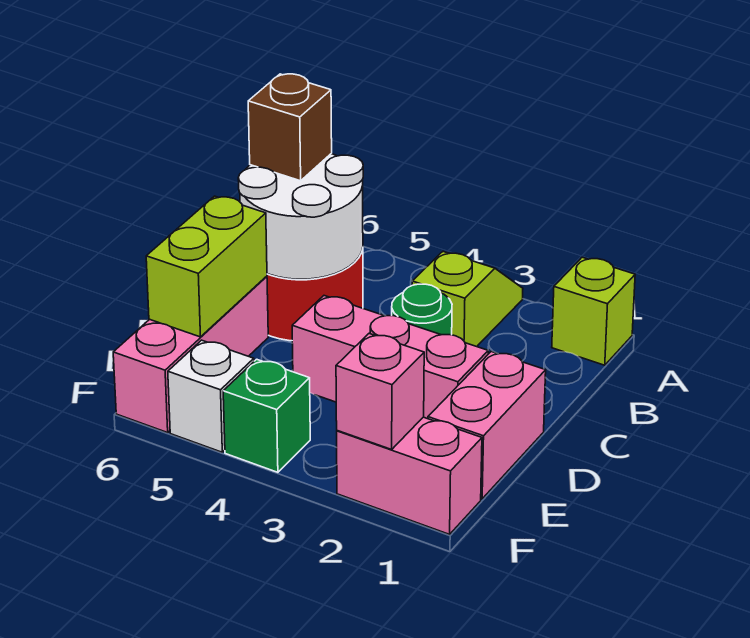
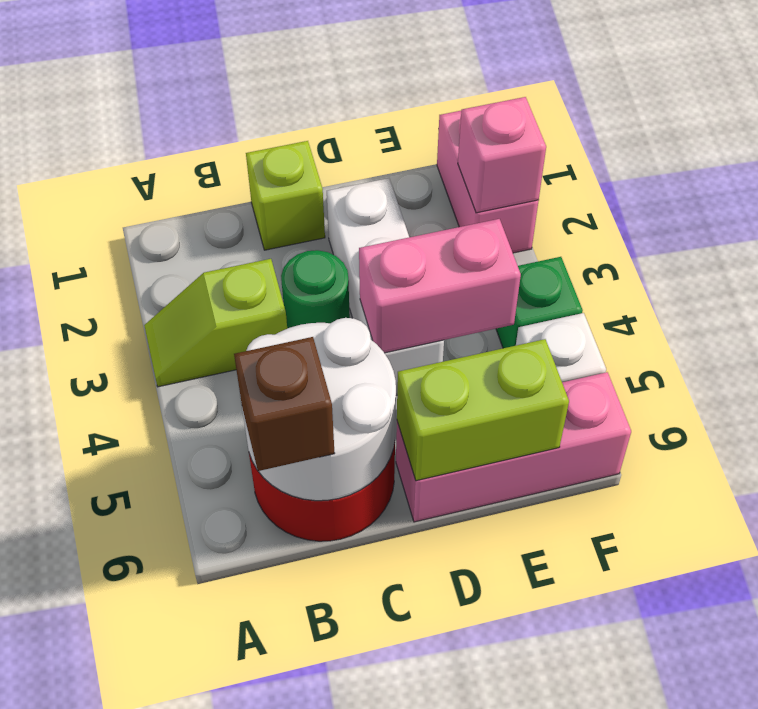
lime brick A1 level 1 -> lime brick C1 level 1
pink brick D1:E1 level 1 -> pink brick D4:E4 level 2
pink brick D2:D4 level 1 -> white brick D2:D4 level 1

